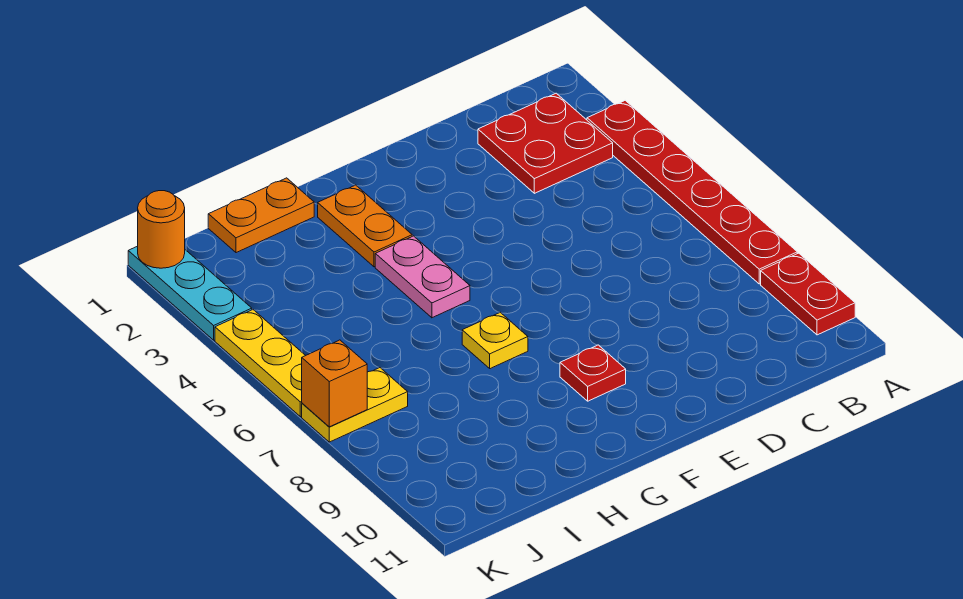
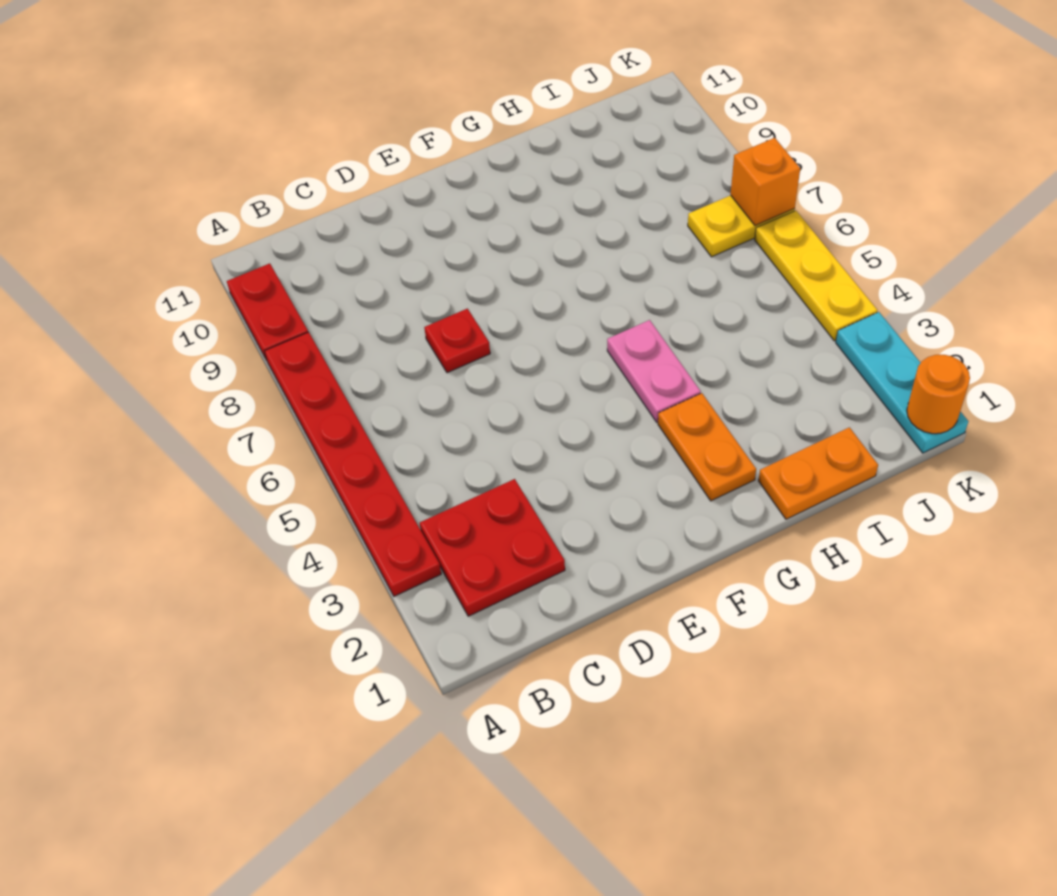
red plate F9 level 1 -> red plate D7 level 1
yellow plate G7 level 1 -> none

